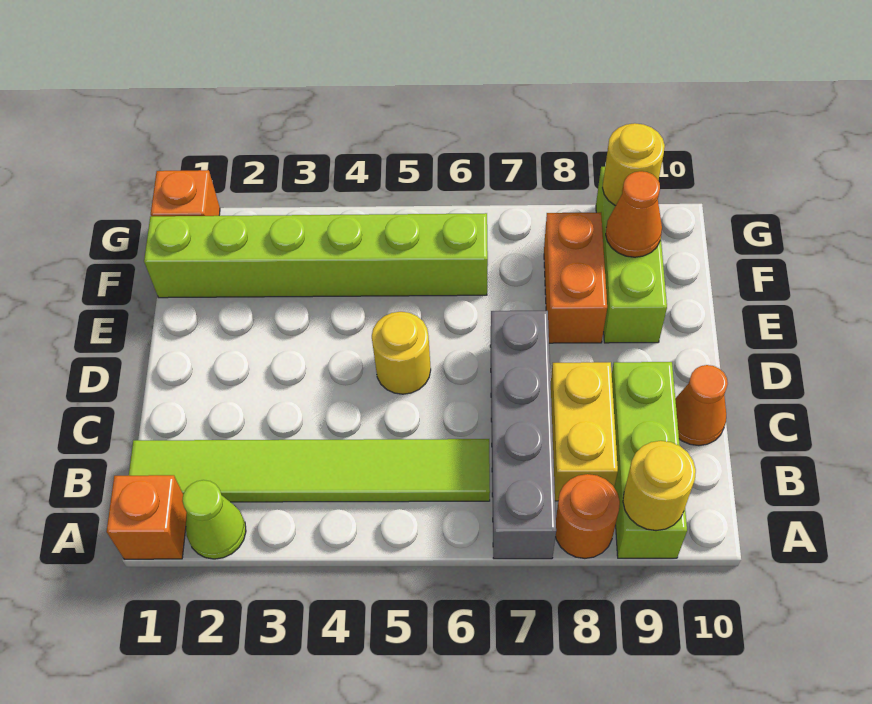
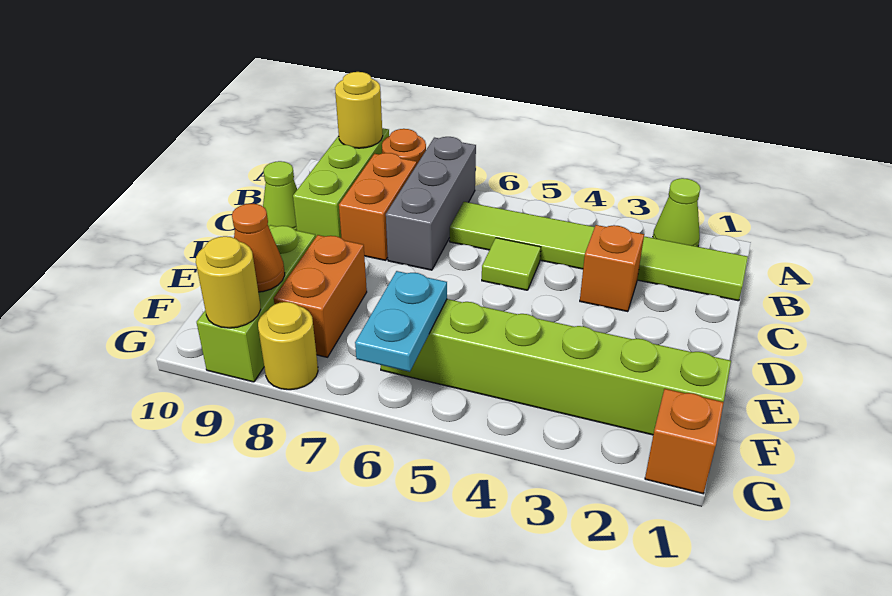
orange brick A1 level 1 -> orange brick C3 level 1
grey brick A7:D7 level 1 -> grey brick A7:C7 level 1
yellow brick B8:C8 level 1 -> orange brick B8:C8 level 1
none -> lime tile C5 level 1
orange cone C10 level 1 -> lime cone C10 level 1
yellow round brick D5 level 1 -> yellow round brick G8 level 1
none -> cyan plate F6:G6 level 2

